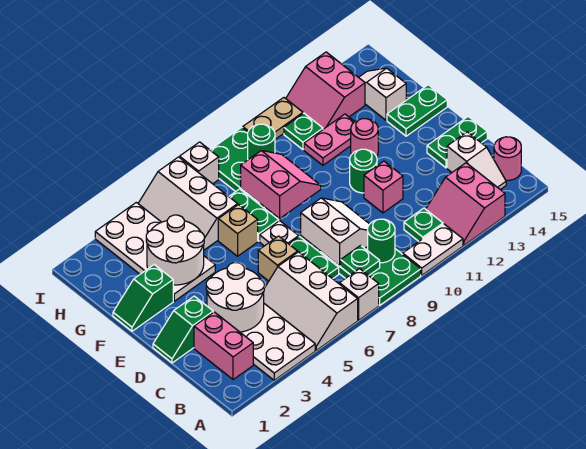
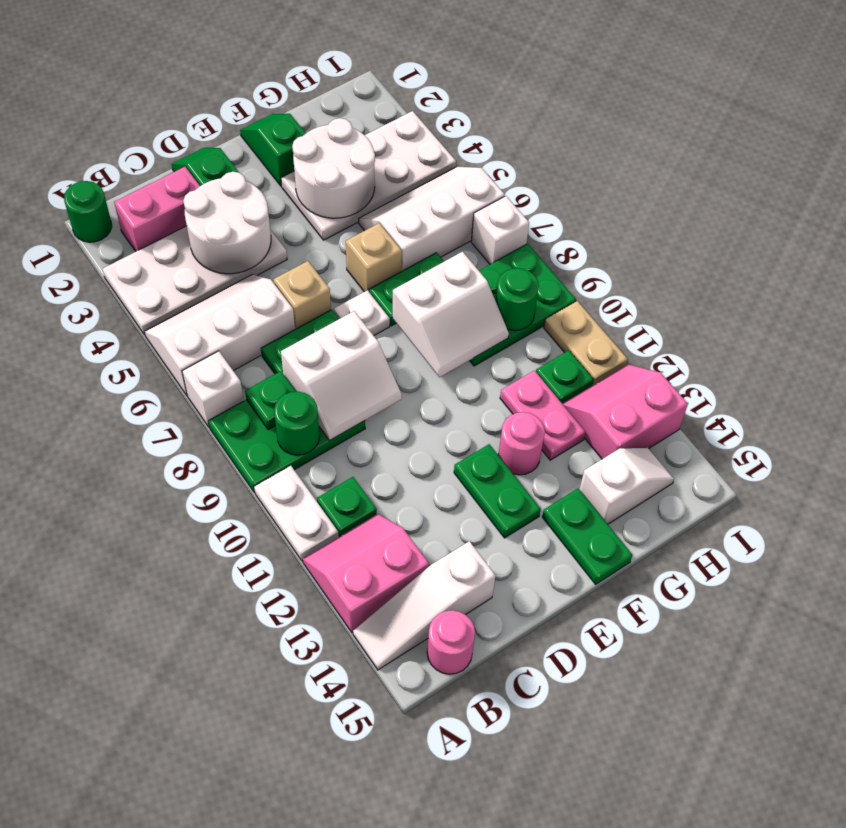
white slope B14:C14 level 1 top C -> white slope A14:C14 level 1 top C
pink brick D11 level 1 -> none
green plate D14:D15 level 1 -> green plate E12:E13 level 1
green round brick E11 level 1 -> green round brick A1 level 1
pink slope F8:G9 level 2 top 8 -> white slope F8:G9 level 2 top 8

